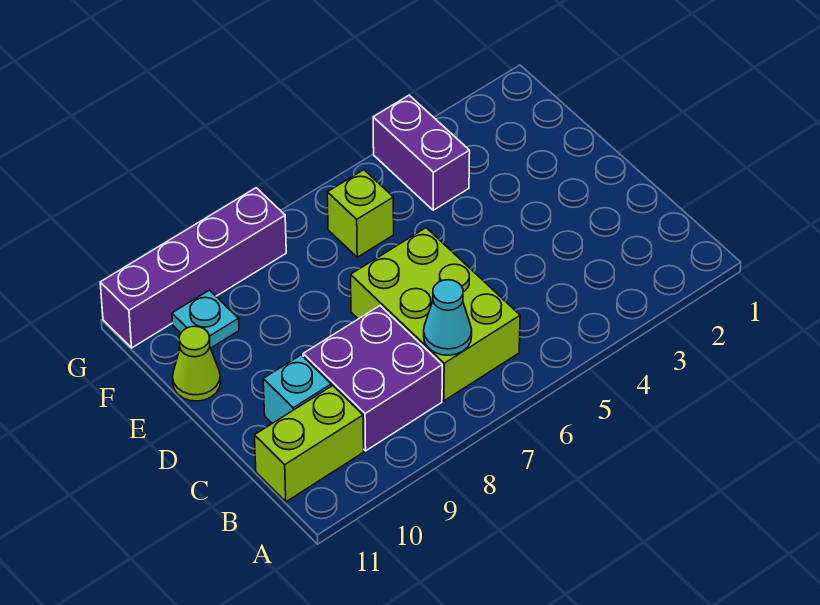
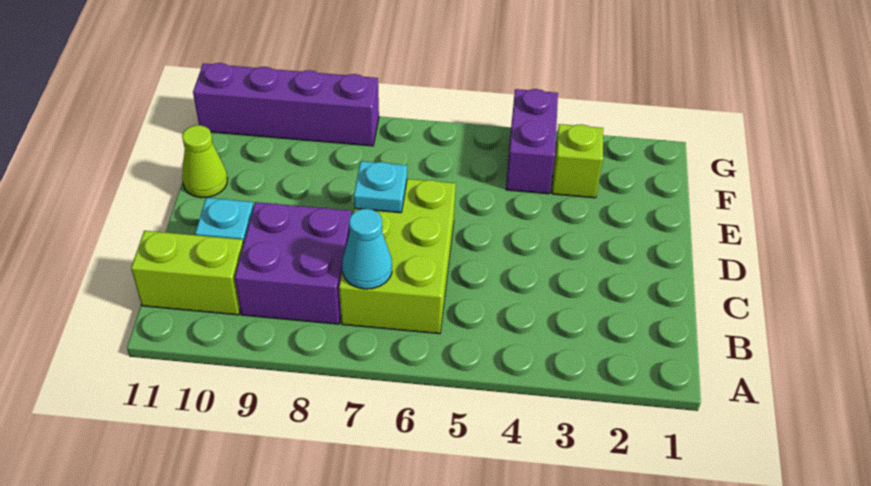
lime brick F6 level 1 -> lime brick F3 level 1
cyan plate F10 level 1 -> cyan plate D7 level 2

